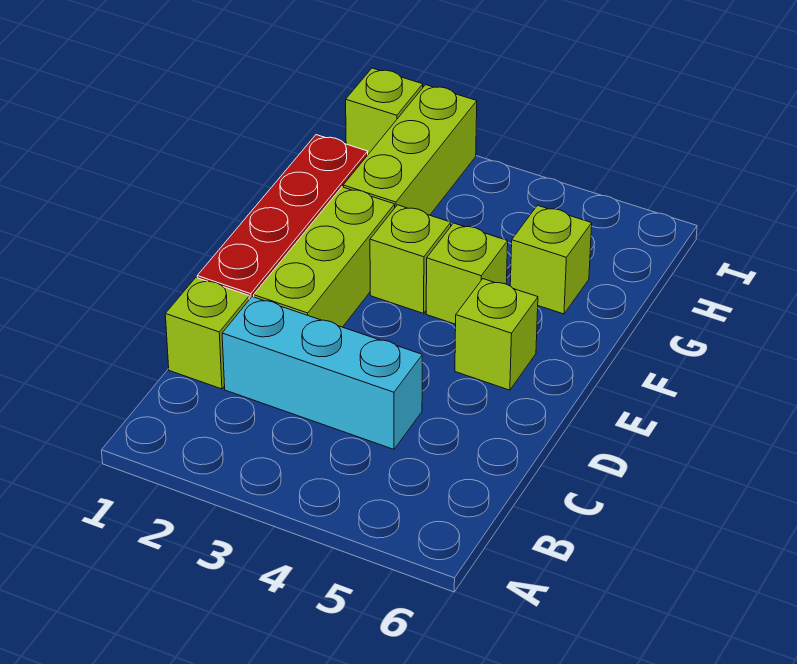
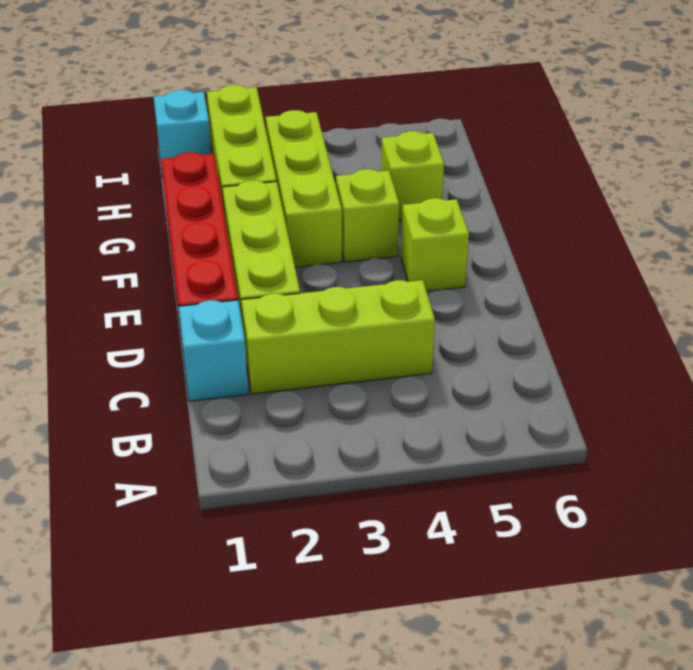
lime brick C1 level 1 -> cyan brick C1 level 1
cyan brick C2:C4 level 1 -> lime brick C2:C4 level 1
lime brick F3 level 1 -> lime brick F3:H3 level 1
lime brick I1 level 1 -> cyan brick I1 level 1

